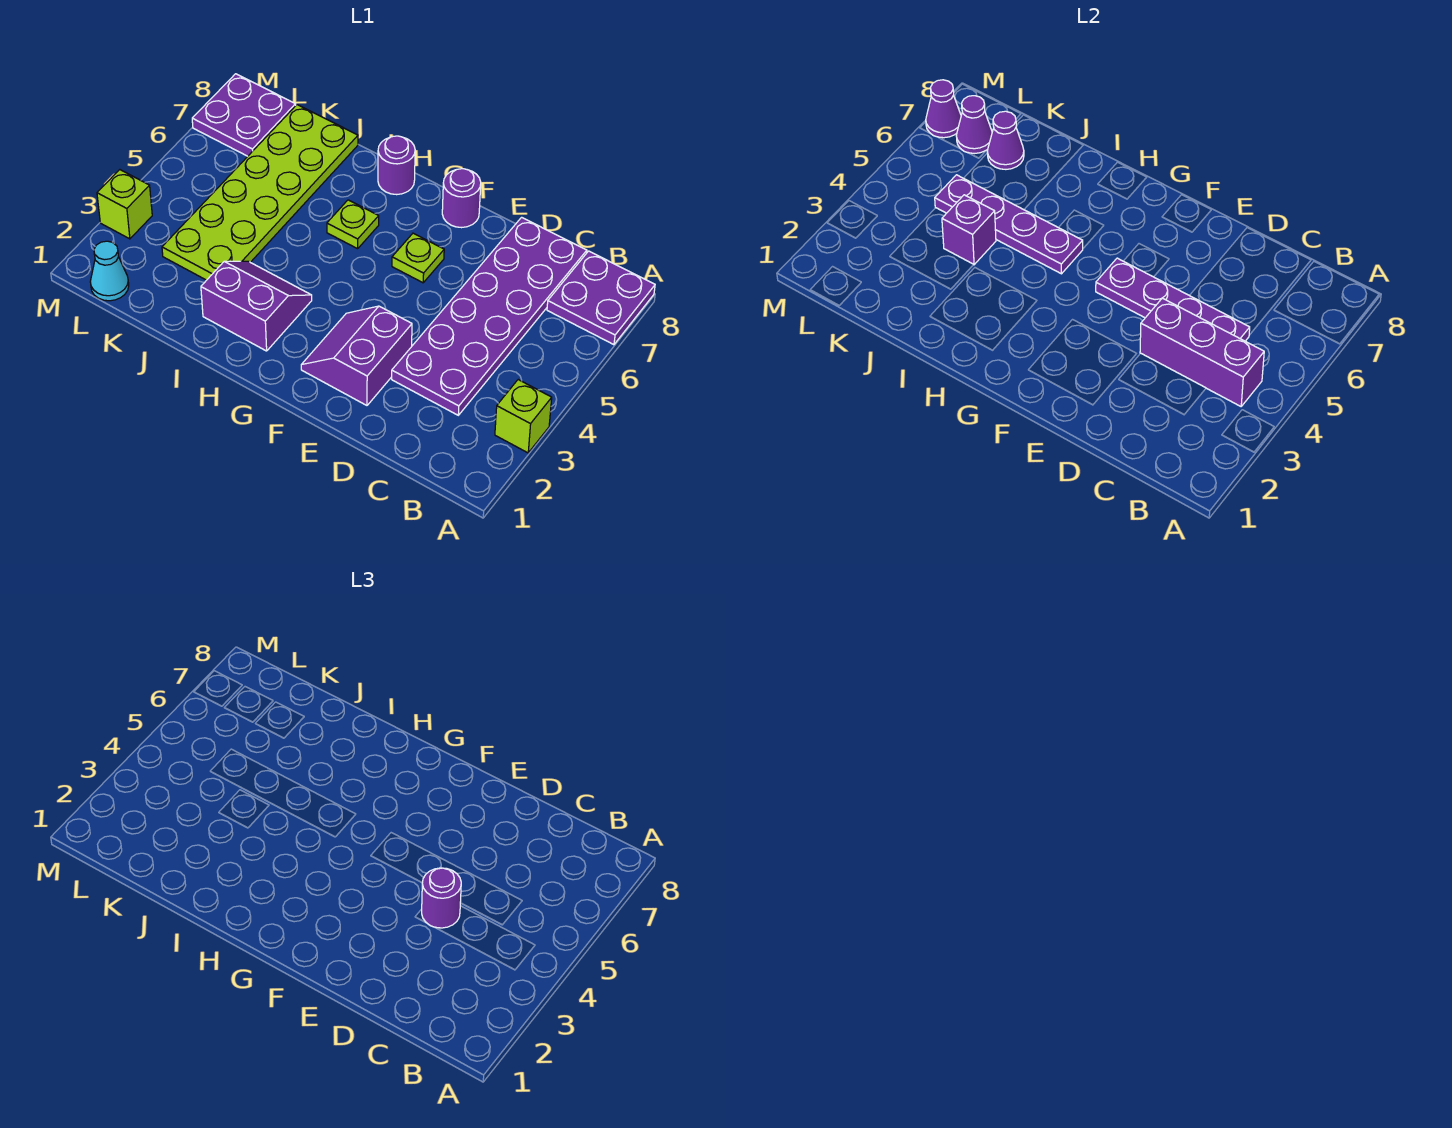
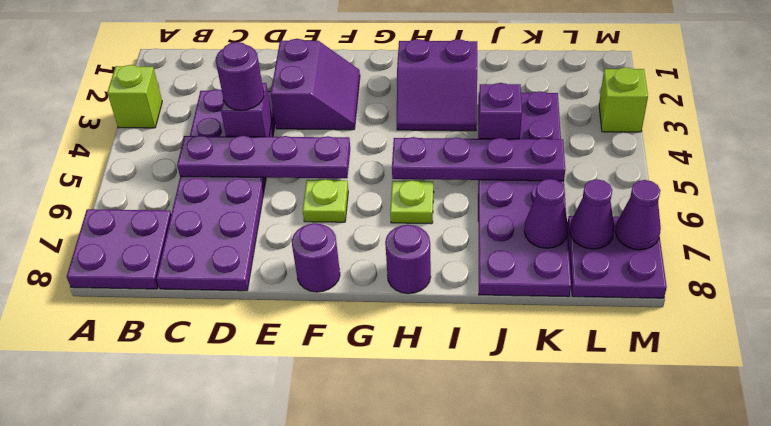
purple brick B4:D4 level 2 -> purple brick D4 level 2
lime plate J3:K8 level 1 -> purple plate J3:K8 level 1
cyan cone L1 level 1 -> none

